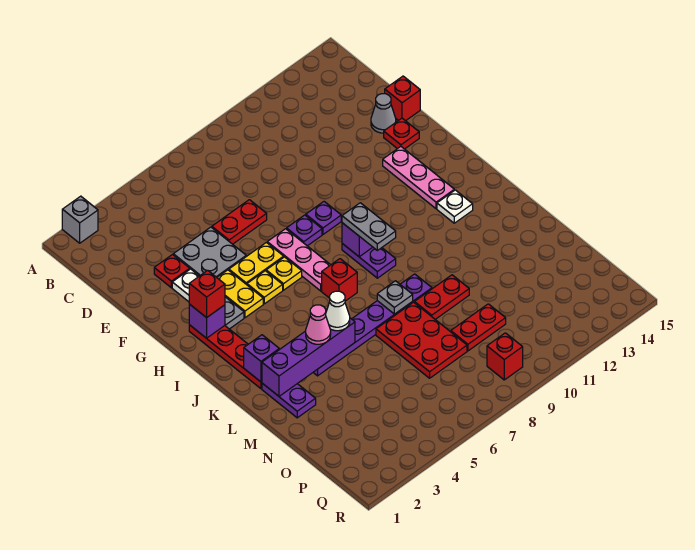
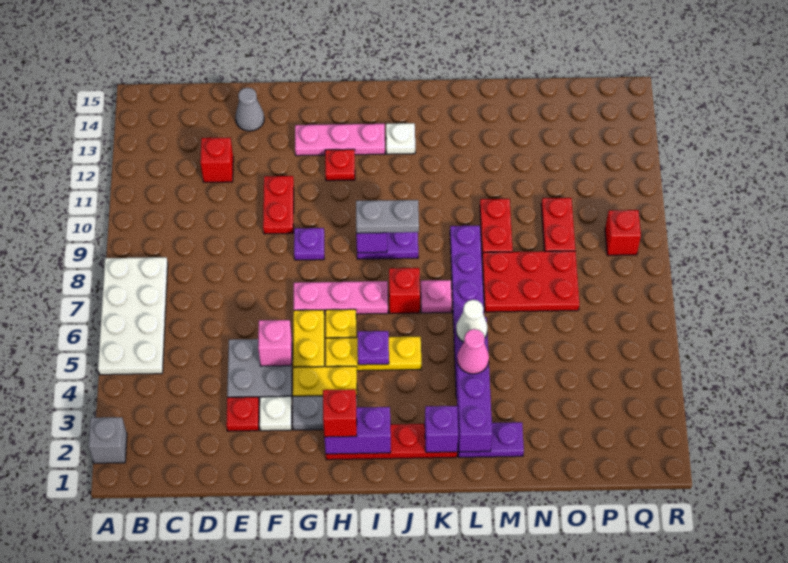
none -> white plate A5:B8 level 1
red plate E6:E7 level 1 -> red plate F10:F11 level 1
red brick E15 level 1 -> red brick D12 level 1
none -> pink brick F5 level 2
red plate F14 level 1 -> red plate H12 level 1
purple plate G8 level 1 -> purple plate I5 level 2
purple brick H2 level 2 -> purple brick H2:I2 level 2
yellow plate H5 level 1 -> yellow plate H5:J5 level 1
none -> pink plate K7 level 1
grey plate L8 level 2 -> none

